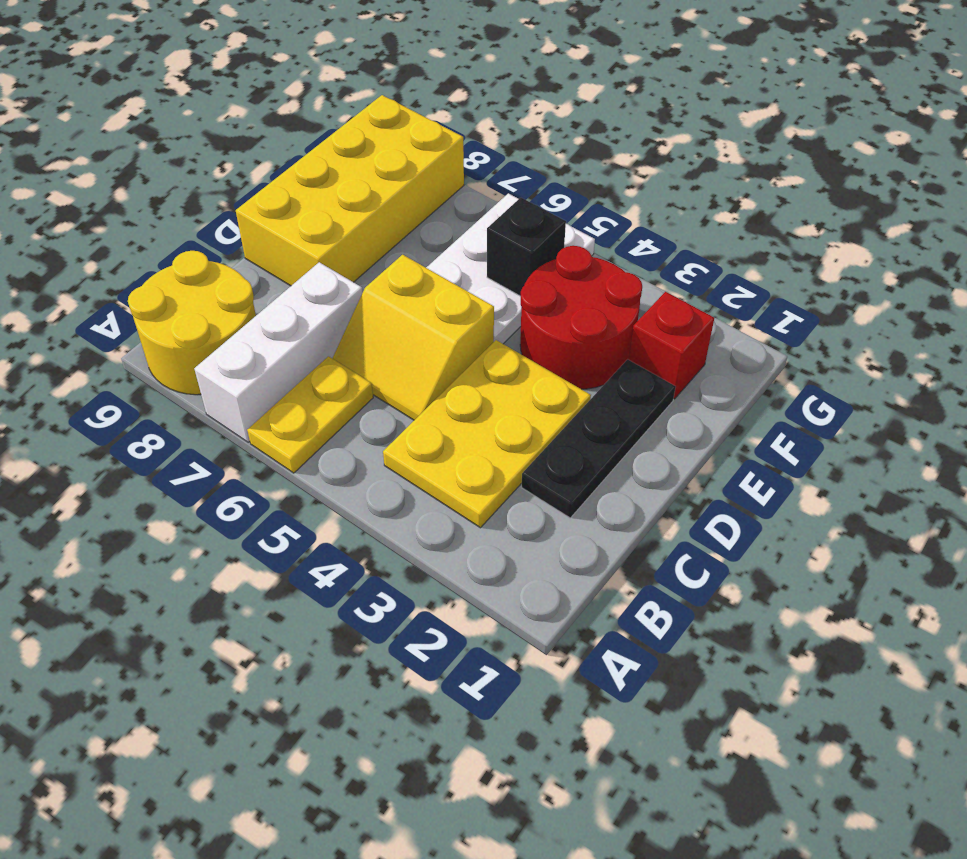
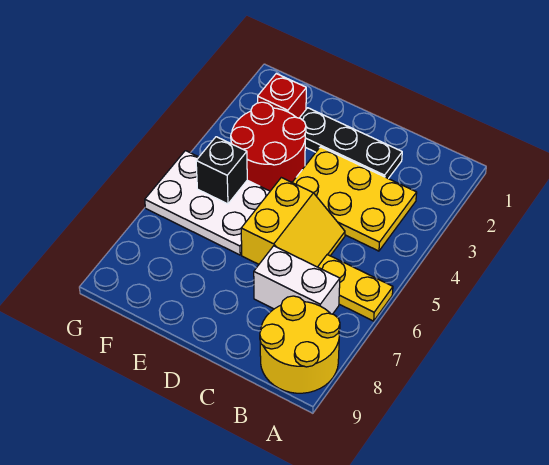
white brick A7:C7 level 1 -> white brick B7:C7 level 1
yellow brick D8:G9 level 1 -> none

